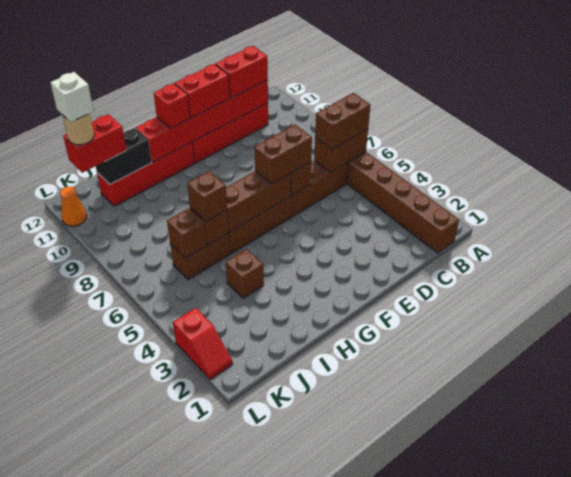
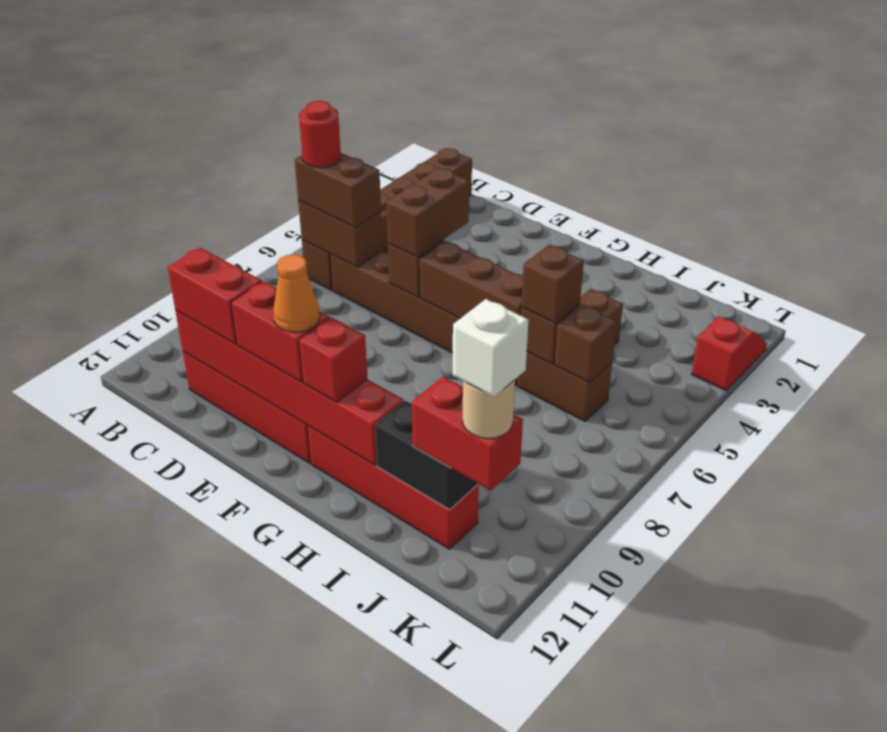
none -> red round brick B6 level 4
brown brick E6:F6 level 3 -> brown brick E5:E6 level 3
orange cone L11 level 1 -> orange cone F11 level 4

